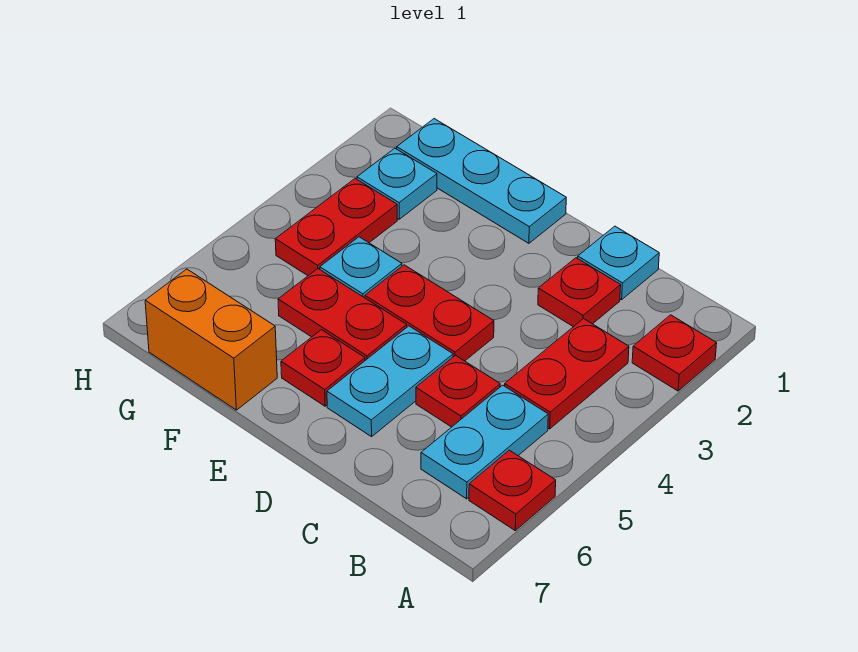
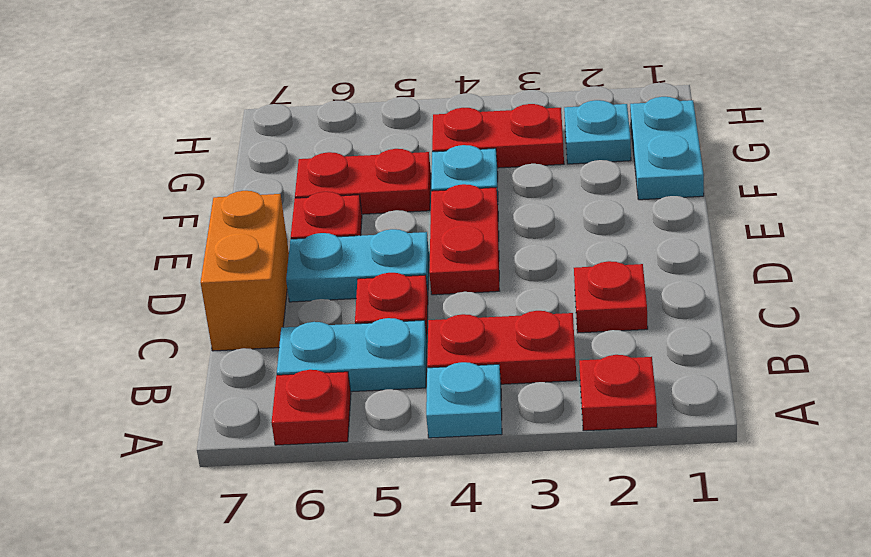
cyan plate C1 level 1 -> cyan plate A4 level 1
cyan plate E1:G1 level 1 -> cyan plate F1:G1 level 1
red plate E5:F5 level 1 -> red plate F5:F6 level 1
orange brick F7:G7 level 1 -> orange brick C7:D7 level 1

